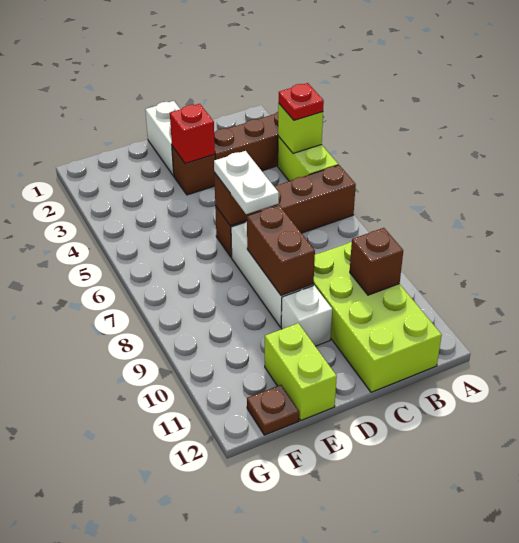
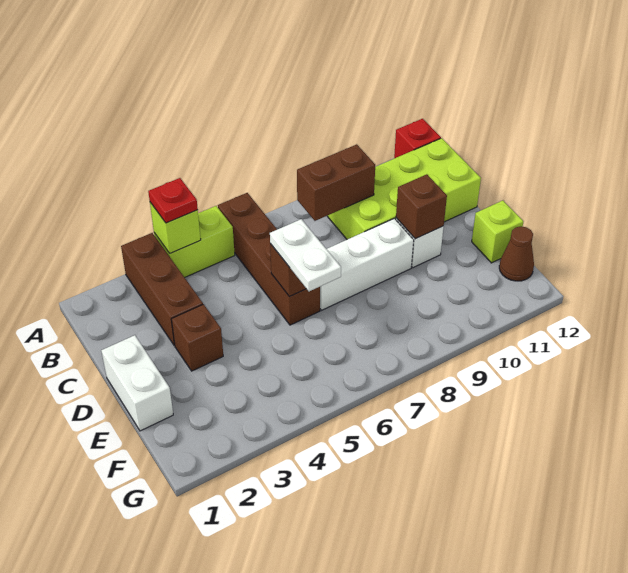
brown brick B10 level 2 -> brown brick D10 level 2
white brick D1:D2 level 1 -> white brick D1:E1 level 1
red brick D3 level 2 -> red brick A12 level 1
white plate D6:D7 level 3 -> white plate D6:E6 level 3
brown brick D8:D9 level 2 -> brown brick B8:B9 level 2
lime brick E11:E12 level 1 -> lime brick E12 level 1
brown plate F12 level 1 -> brown cone F12 level 1

